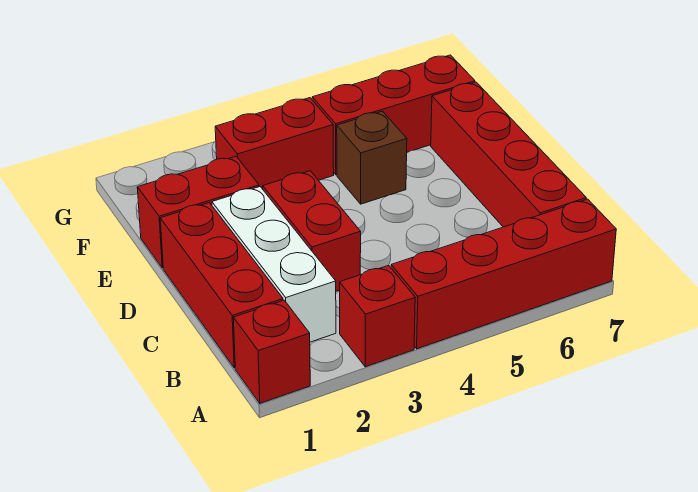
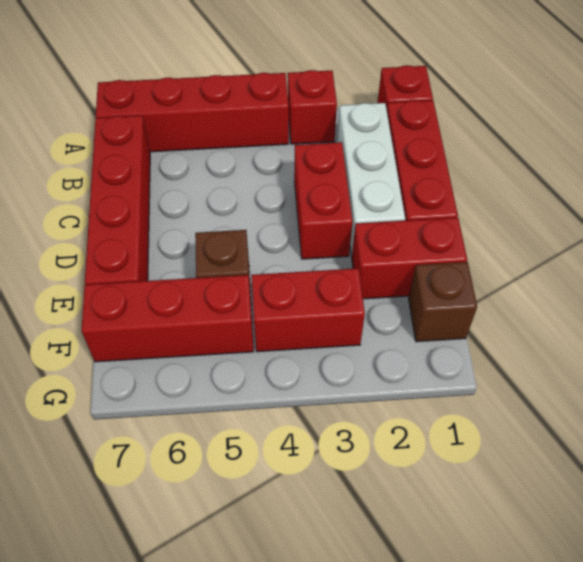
none -> brown brick F1 level 1

